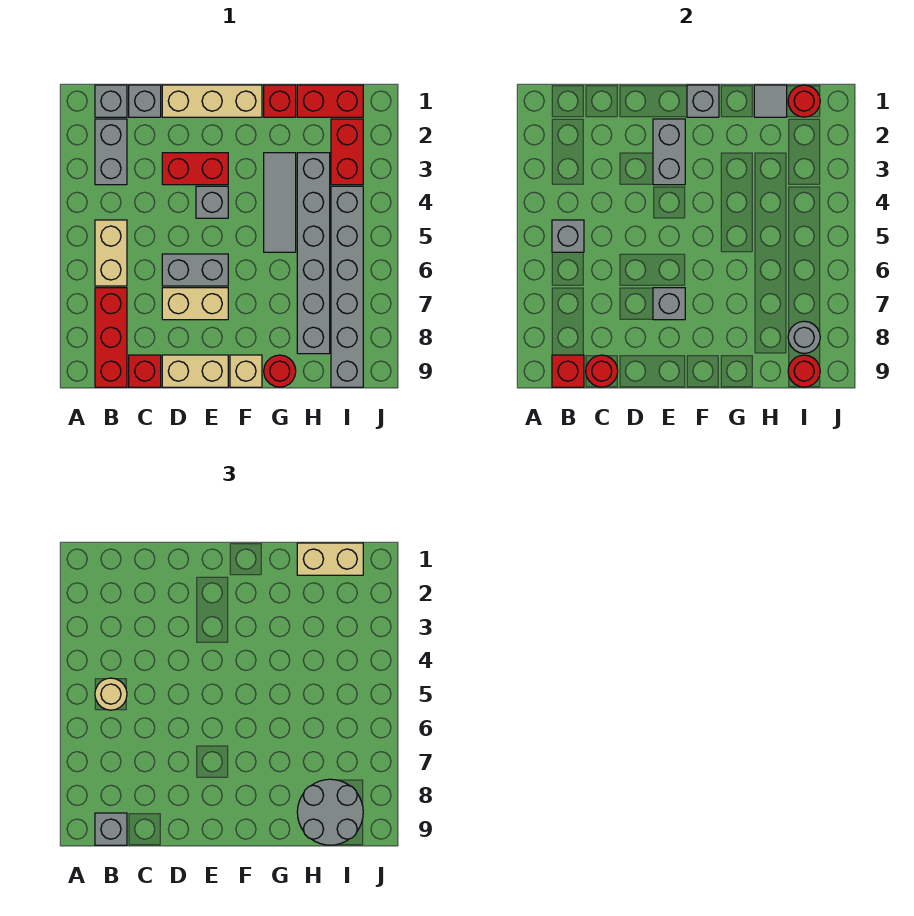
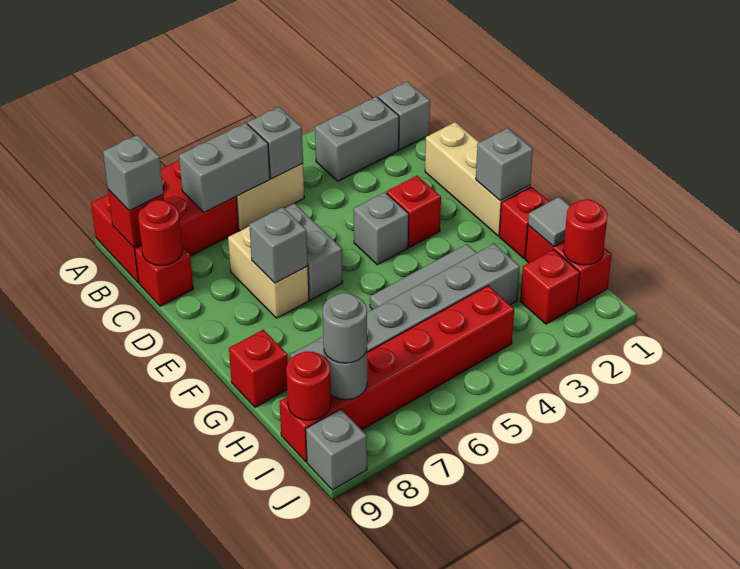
tan round brick B5 level 3 -> none
red brick B7:B9 level 1 -> red brick A7:B9 level 1
grey brick C1 level 1 -> grey brick J9 level 1
red brick D3:E3 level 1 -> red brick E3 level 1
tan brick D9:E9 level 1 -> none
grey brick E2:E3 level 2 -> grey brick B6:B7 level 2
tan brick F9 level 1 -> none
red round brick G9 level 1 -> red brick G9 level 1
tan brick H1:I1 level 3 -> none
grey round brick H8:I9 level 3 -> grey round brick I8 level 3
red brick I2:I3 level 1 -> red brick I2 level 1
grey brick I4:I9 level 1 -> red brick I4:I9 level 1

